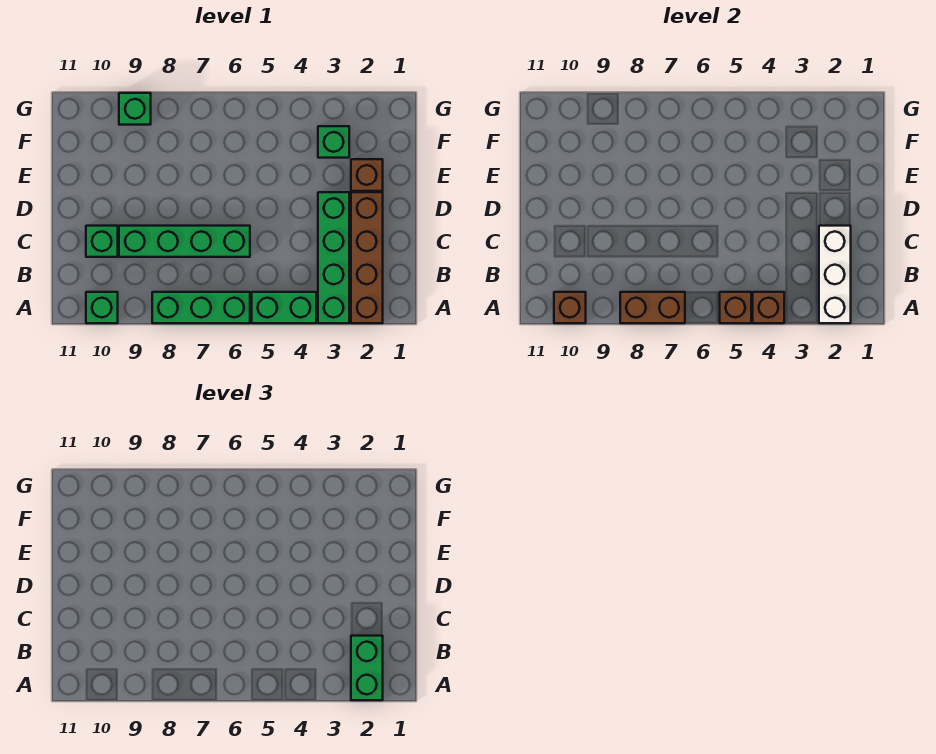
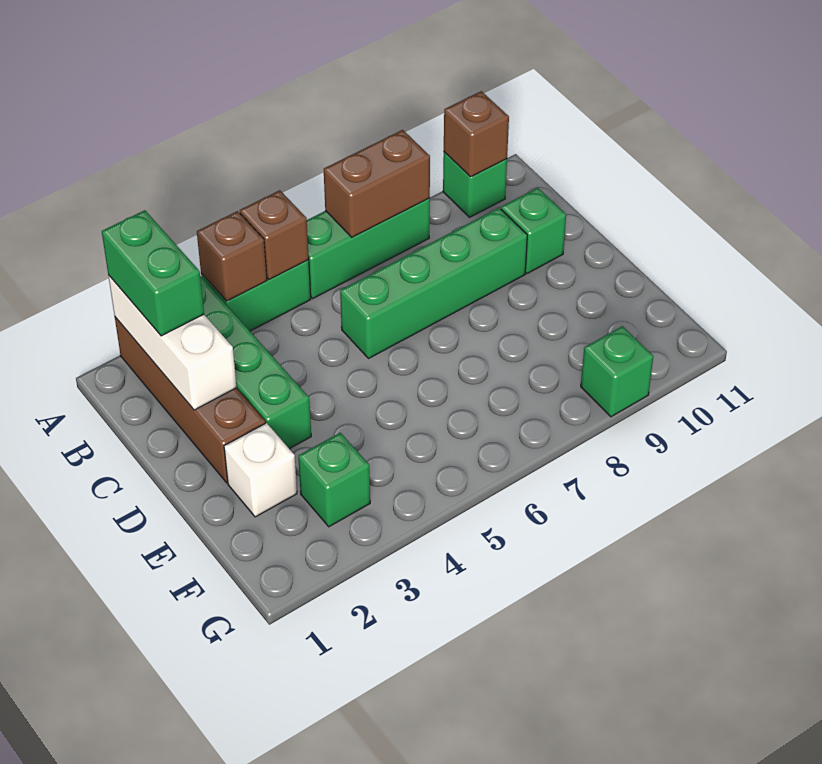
brown brick E2 level 1 -> white brick E2 level 1

